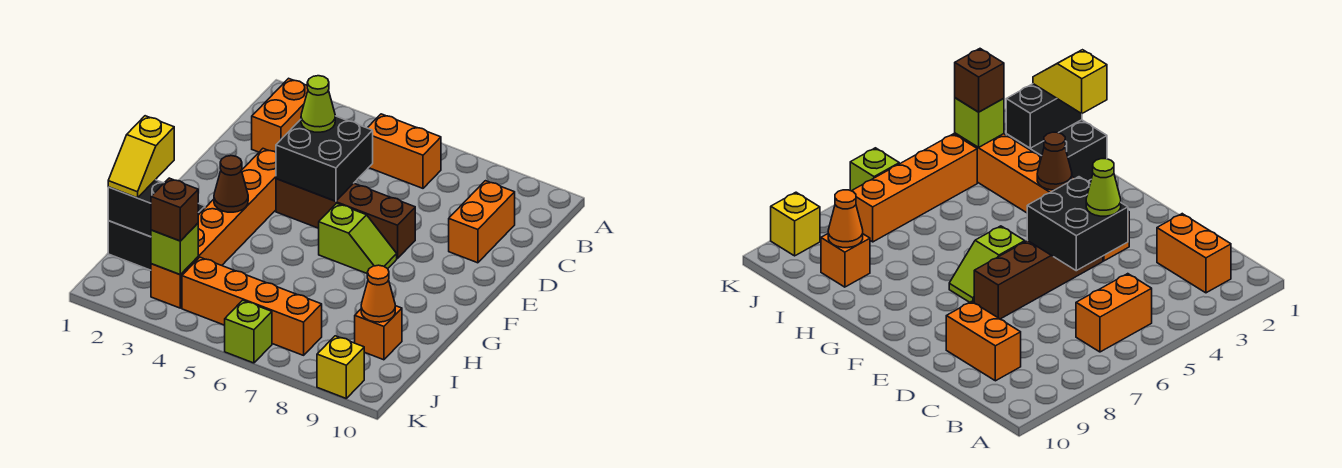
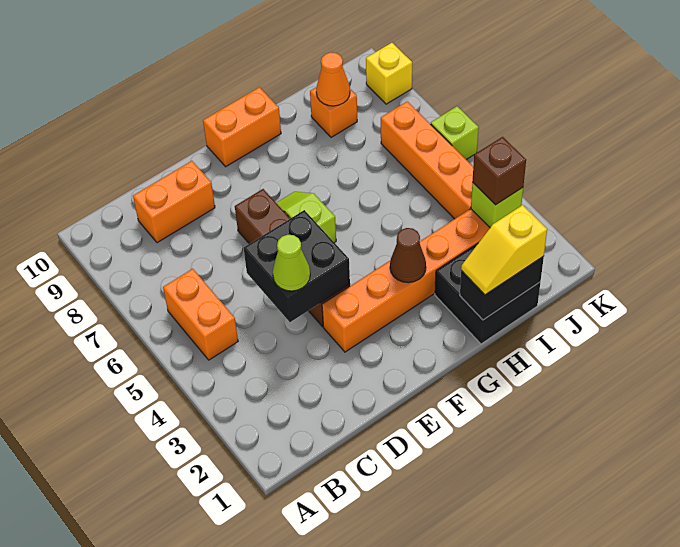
orange brick B2:C2 level 1 -> orange brick F10:G10 level 1
yellow slope H1:I1 level 3 top H -> yellow slope H1:I1 level 3 top I
black brick I1:I2 level 2 -> black brick H1:I1 level 2

